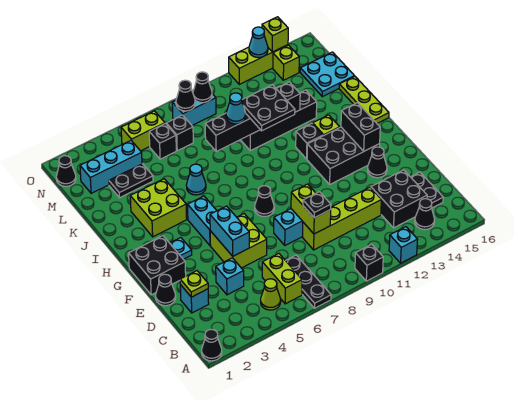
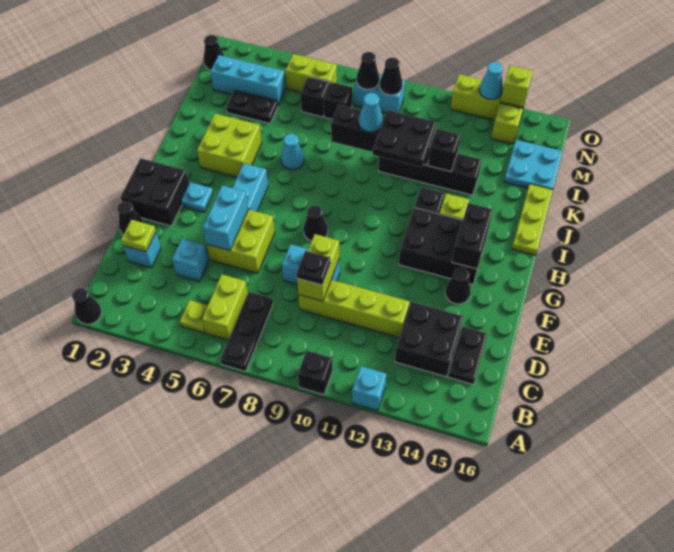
lime cone B5 level 1 -> lime plate B5 level 1
black cone B14 level 1 -> none

